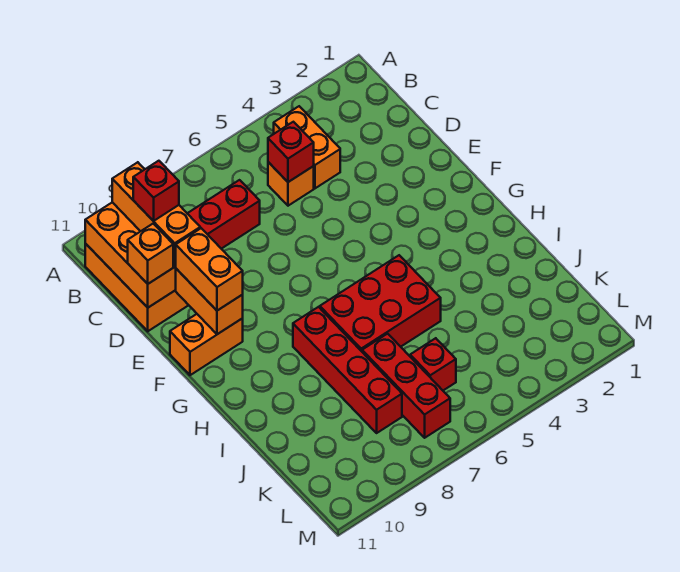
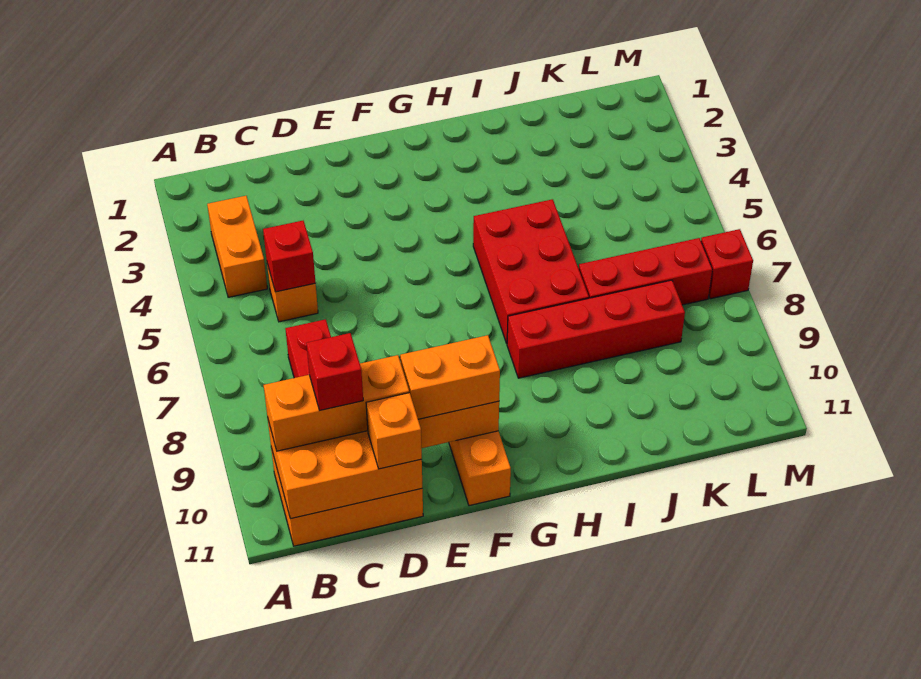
orange brick B4:C4 level 1 -> orange brick B3:B4 level 1
red brick K6 level 1 -> red brick M7 level 1

